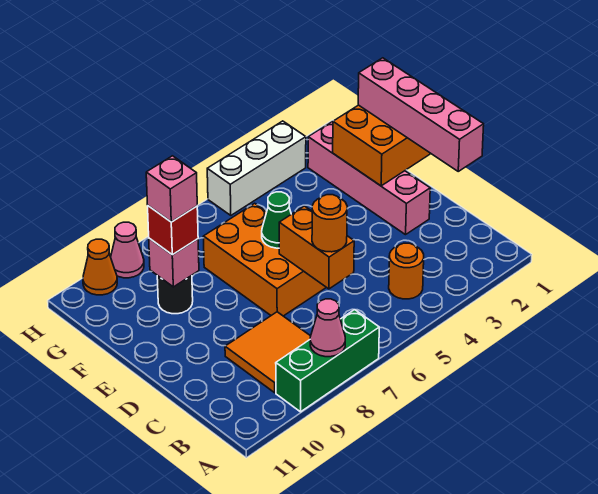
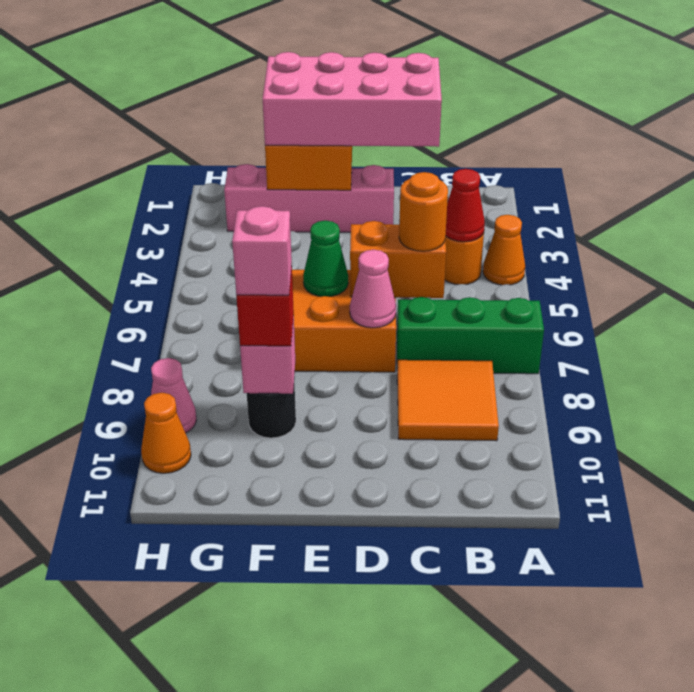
none -> orange cone A4 level 1
green brick A7:A9 level 1 -> green brick A7:C7 level 1
pink cone A8 level 2 -> pink cone D7 level 2
none -> red cone B4 level 2
pink brick C1:F1 level 3 -> pink brick C1:F2 level 3
white brick H3:H5 level 1 -> none

